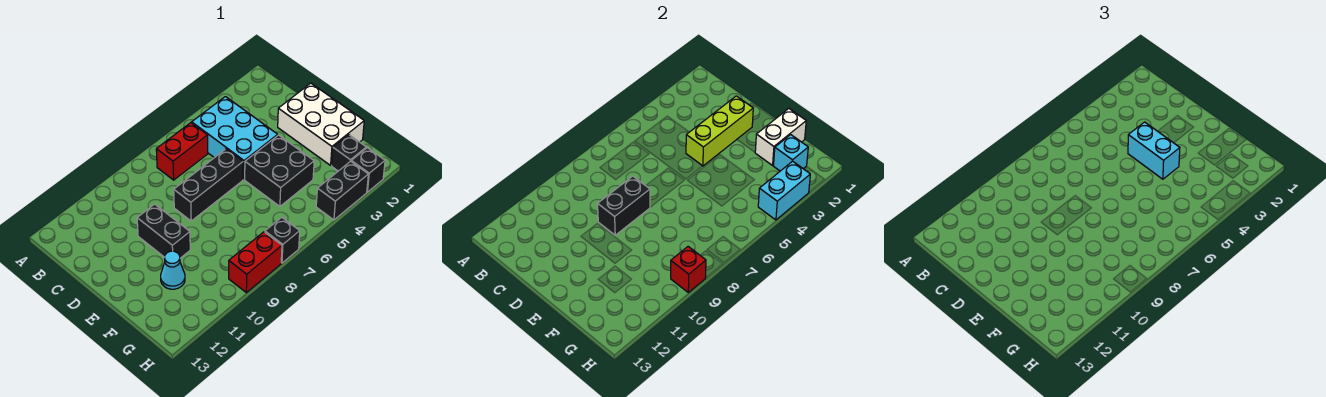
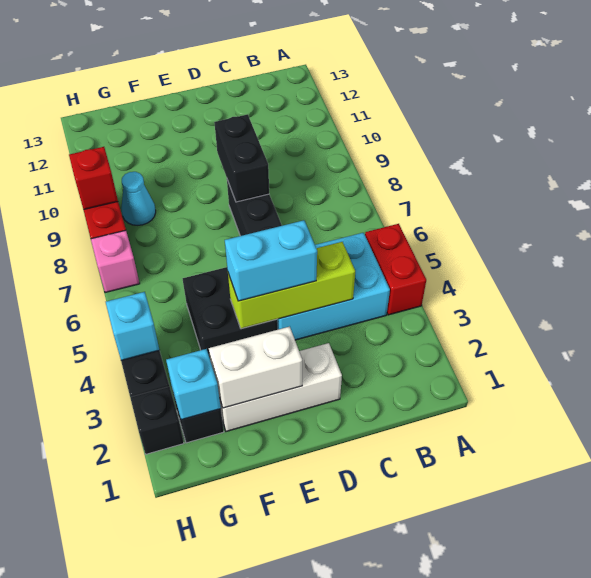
red brick B6:B7 level 1 -> red brick A4:A5 level 1
white brick D1:F2 level 1 -> white brick D2:F2 level 1
lime brick D2:D4 level 2 -> lime brick C4:E4 level 2
black brick D10:E10 level 1 -> none
white brick F1:F2 level 2 -> white brick E2:F2 level 2
cyan cone F11 level 1 -> cyan cone G9 level 1
cyan brick H3:H4 level 2 -> cyan brick H4 level 2
black brick H7 level 1 -> pink brick H7 level 1

